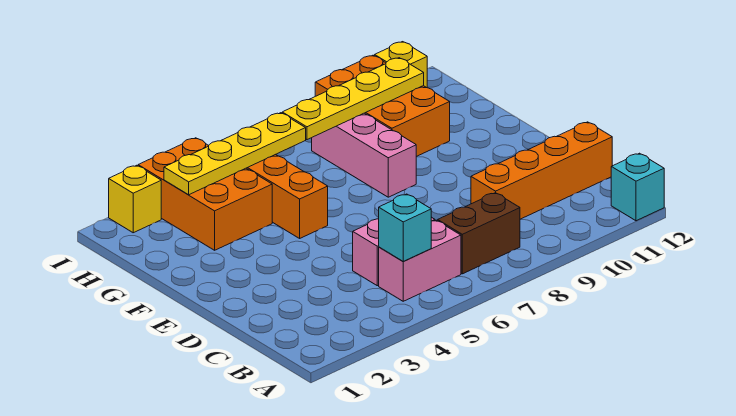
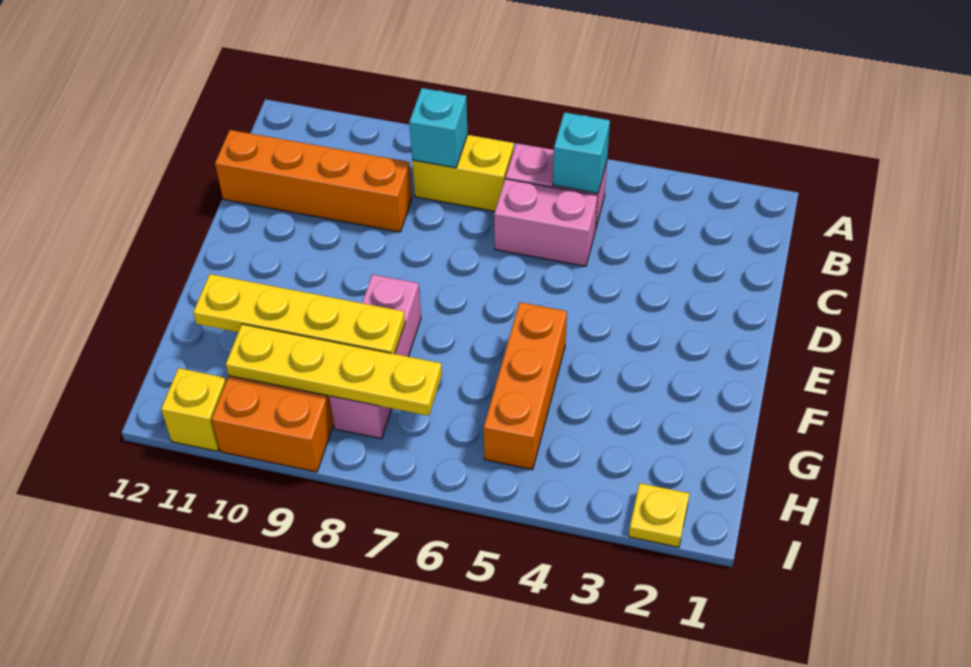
cyan brick A12 level 1 -> cyan brick B8 level 2
brown brick B7:B8 level 1 -> yellow brick B7:B8 level 1
orange brick G3:I4 level 1 -> none
yellow plate H3:H6 level 2 -> yellow plate G8:G11 level 2
yellow brick I2 level 1 -> yellow plate I2 level 1

